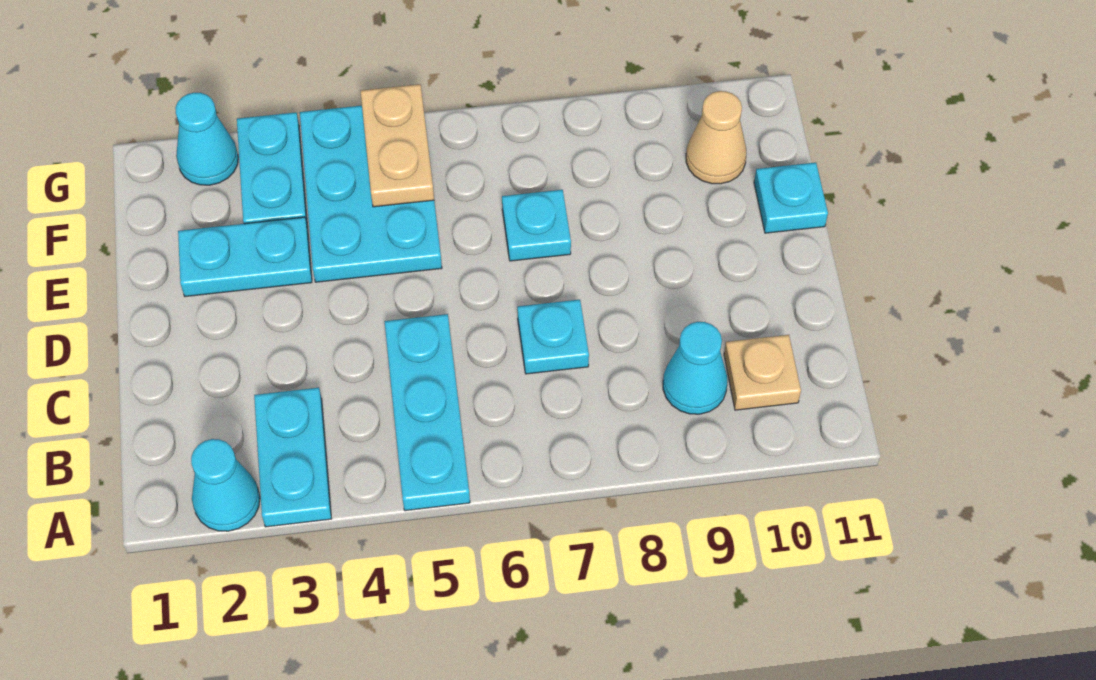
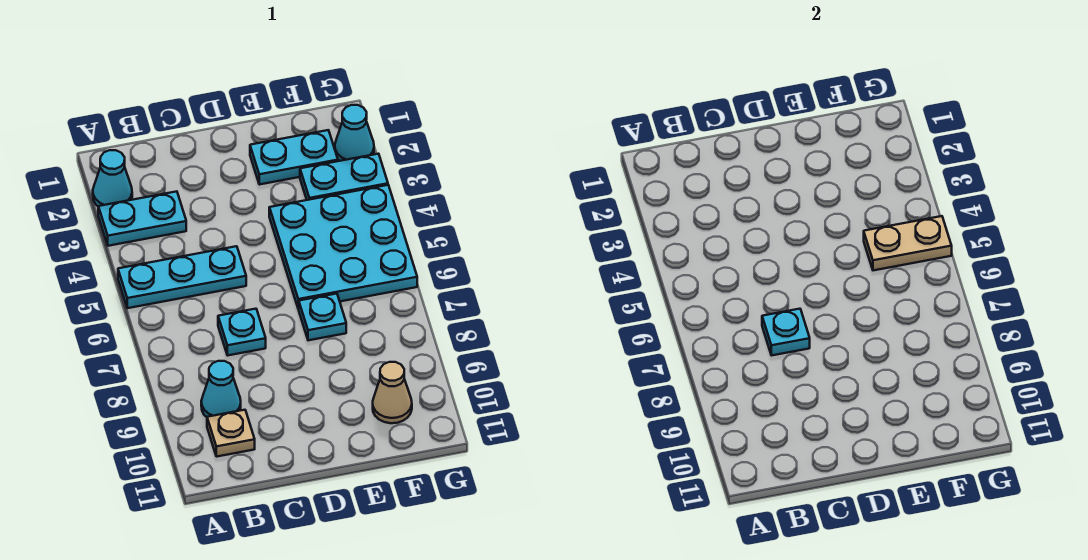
cyan plate E2:E3 level 1 -> cyan plate E2:F2 level 1
cyan plate E4:G5 level 1 -> cyan plate E4:G6 level 1
cyan plate E11 level 1 -> cyan plate C7 level 2

